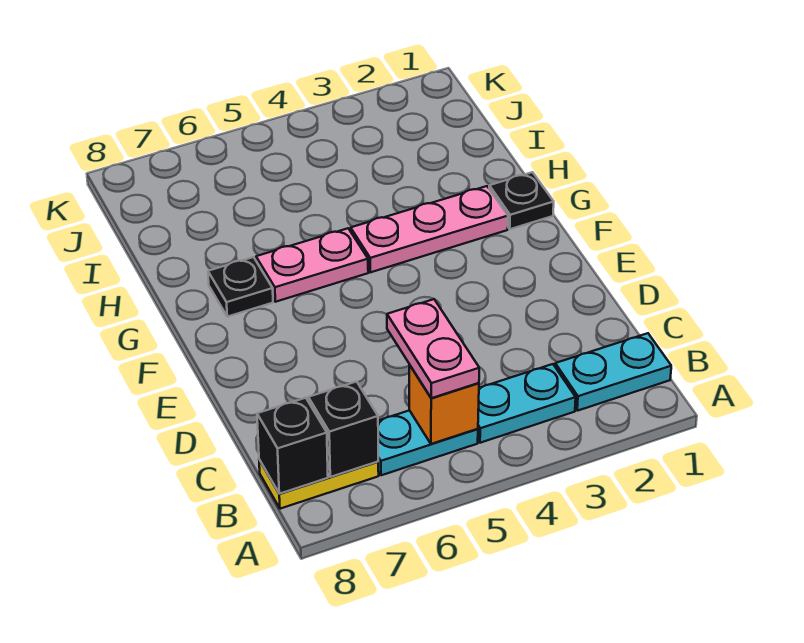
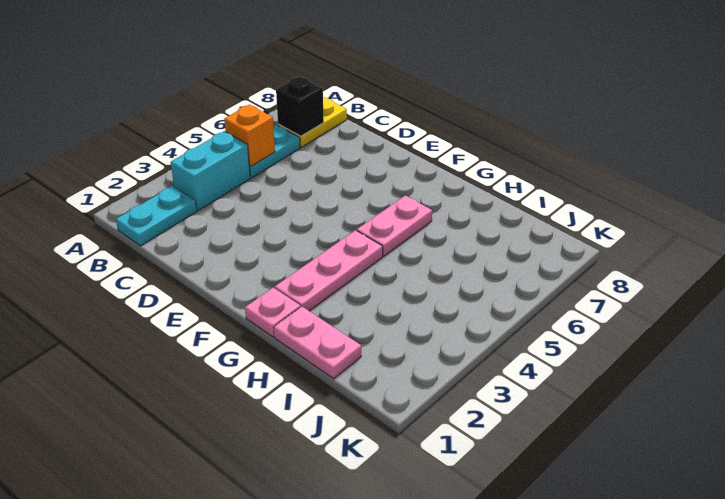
cyan plate B3:B4 level 1 -> cyan brick B3:B4 level 1
pink plate B5:C5 level 3 -> pink plate H1:I1 level 1
black brick B8 level 2 -> none
black plate G1 level 1 -> pink plate G1 level 1
black plate G7 level 1 -> none

